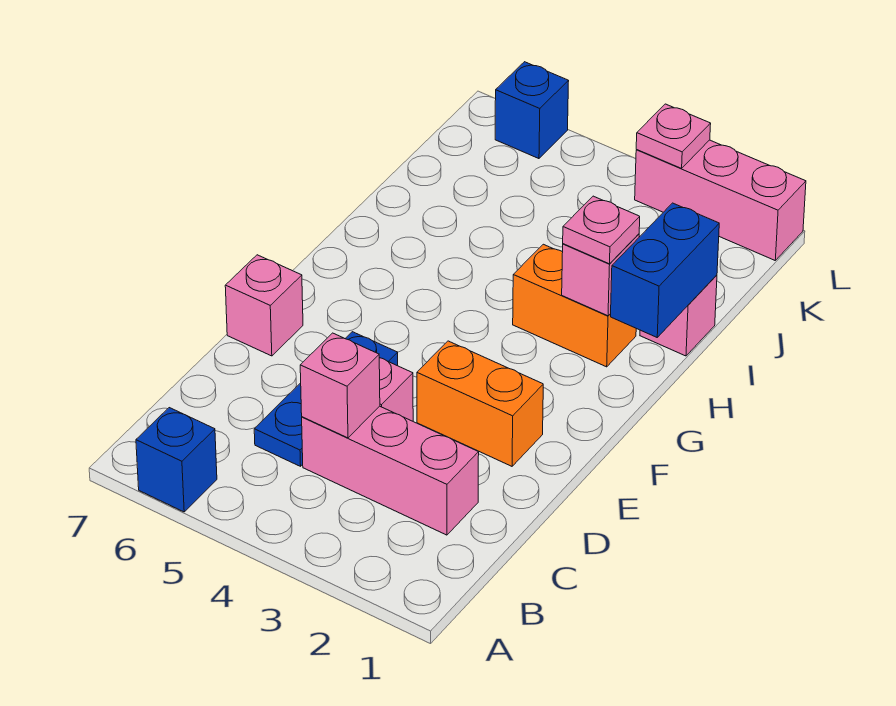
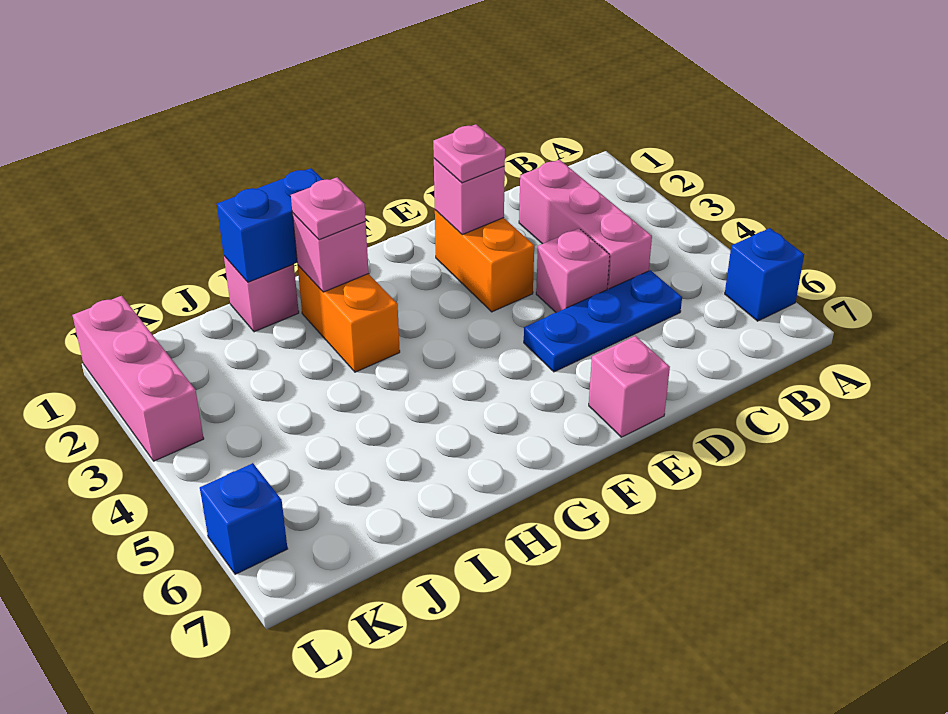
pink brick C4 level 2 -> pink brick E2 level 2
pink plate L3 level 2 -> pink plate E2 level 3

